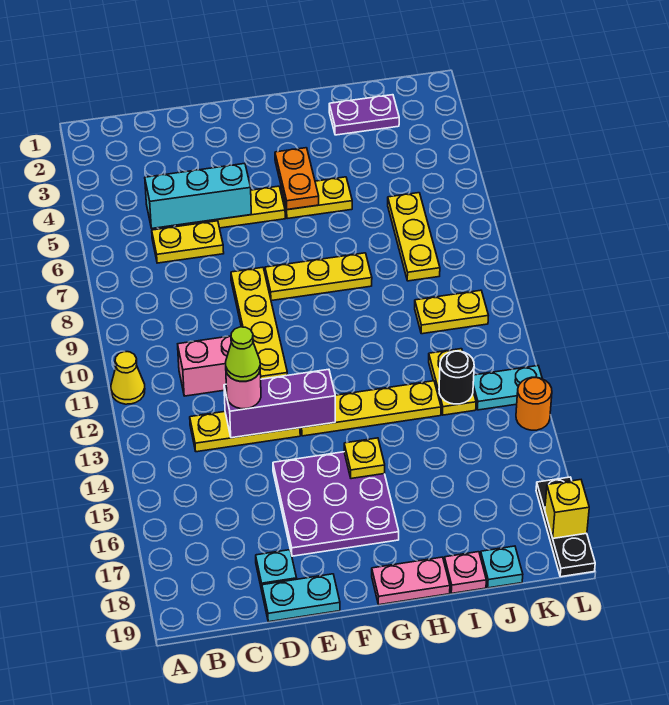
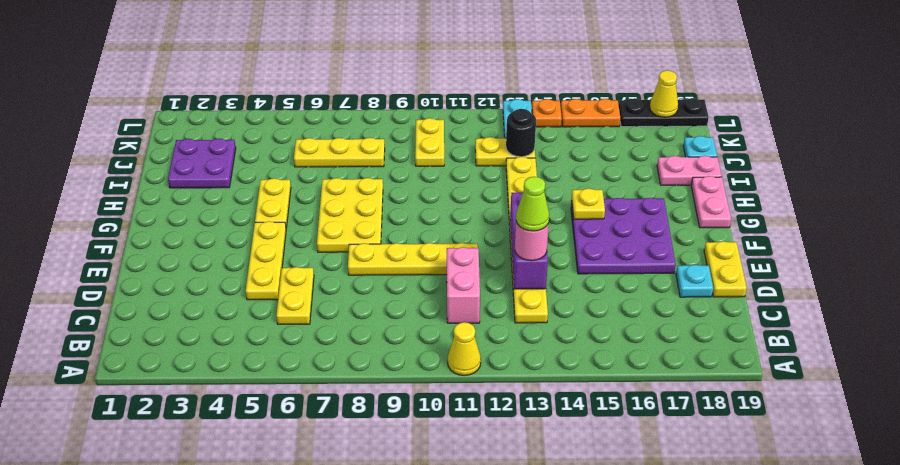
cyan brick C5:E5 level 2 -> none
cyan plate D19:E19 level 1 -> yellow plate D19:E19 level 1
yellow plate F8:H8 level 1 -> yellow plate F7:H8 level 1
orange plate G4:G5 level 2 -> orange plate L15:L16 level 1
purple plate I2:J2 level 1 -> purple plate I2:J3 level 1
pink plate I19 level 1 -> pink plate I18:I19 level 1
orange round brick L14 level 1 -> orange plate L14 level 1
yellow brick L18 level 2 -> yellow cone L18 level 2

